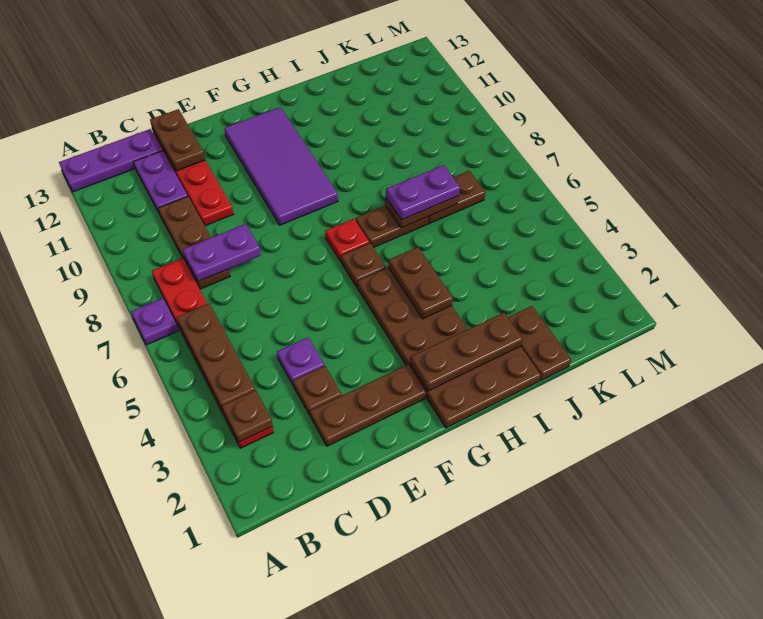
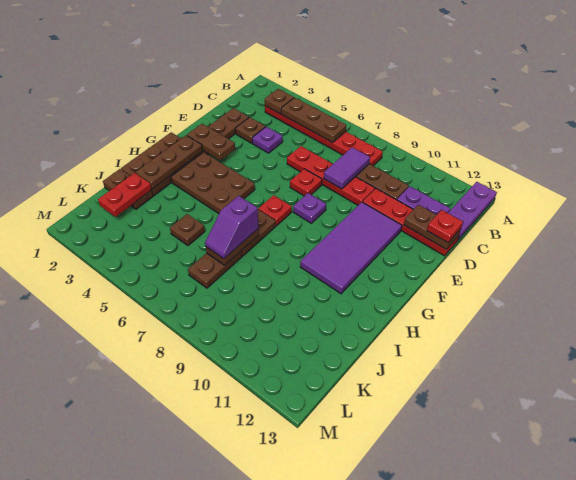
purple plate A7 level 1 -> purple plate F8 level 1
purple plate C8:D8 level 2 -> purple tile C8:D8 level 2
none -> red plate D6:D9 level 1
none -> red plate D13 level 3
none -> red plate E7 level 1
purple tile F9:G12 level 1 -> purple tile E10:H11 level 1
brown plate G6 level 1 -> brown plate J5 level 1
brown plate H4:H5 level 2 -> brown plate F2:F3 level 2
purple plate I7:J7 level 3 -> purple slope I7:J7 level 3 top I
none -> red plate J2:K2 level 2

